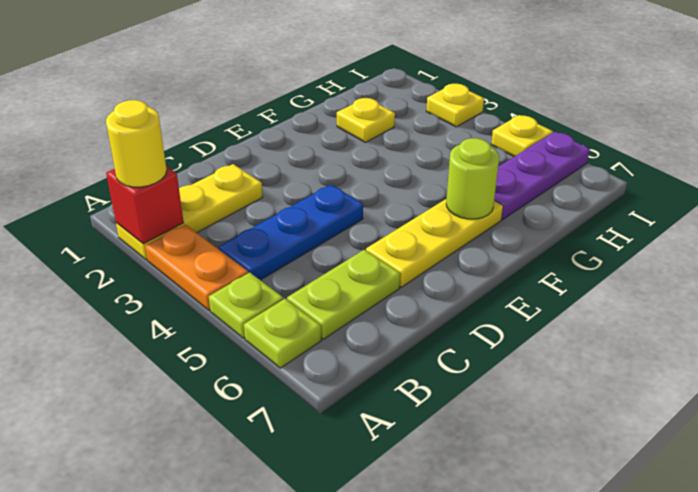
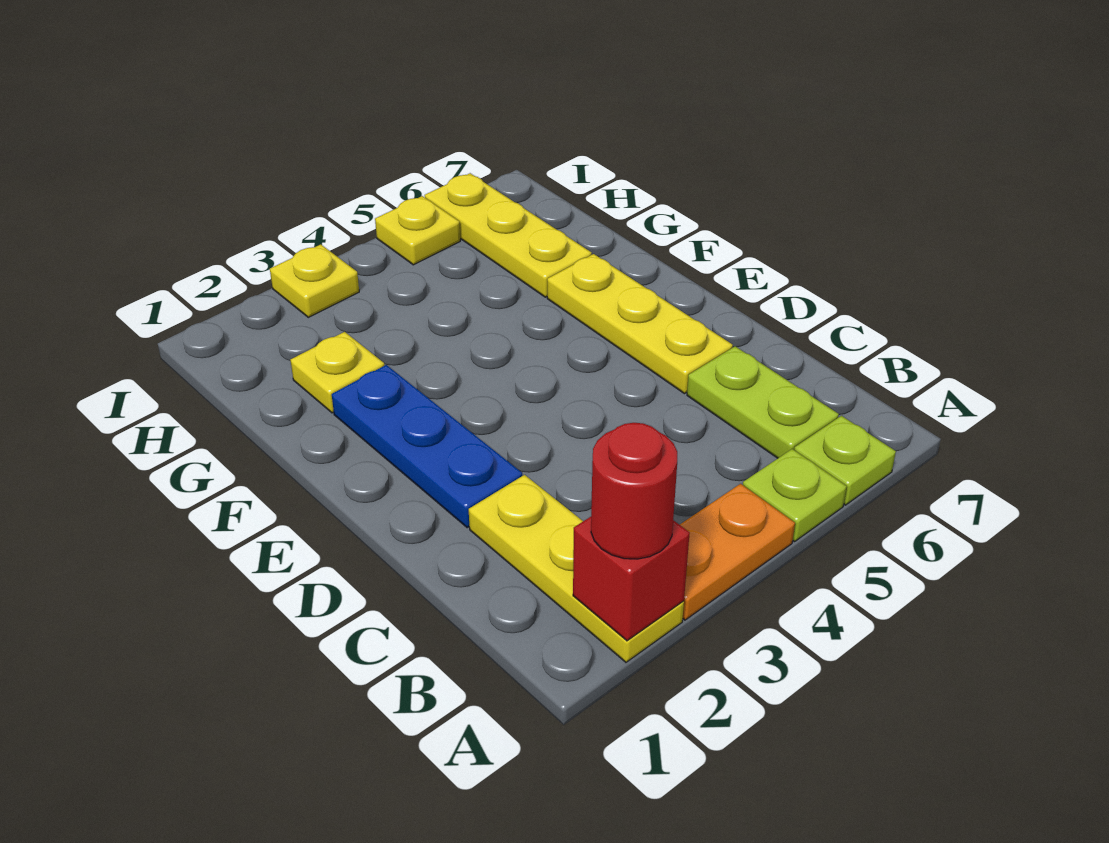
yellow round brick A2 level 3 -> red round brick A2 level 3
blue plate B4:D4 level 1 -> blue plate D2:F2 level 1
lime round brick F6 level 2 -> none
purple plate G6:I6 level 1 -> yellow plate G6:I6 level 1

